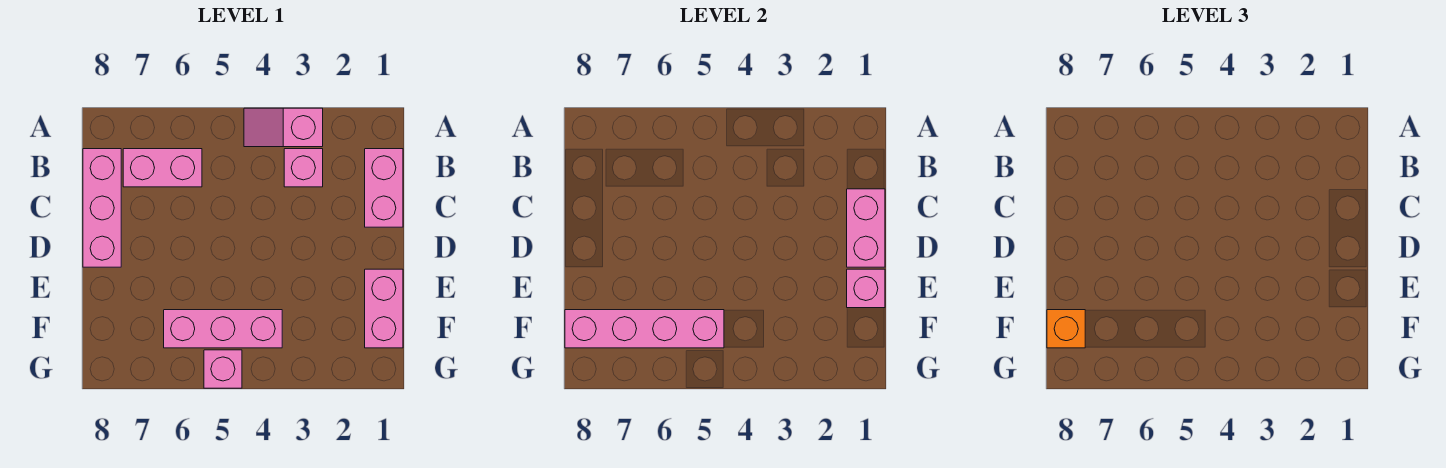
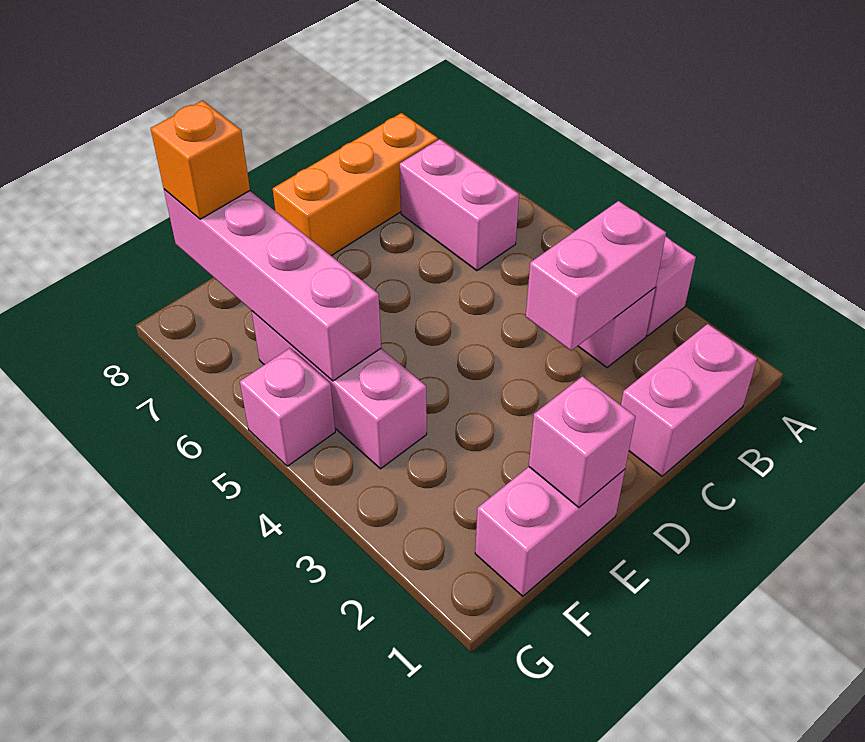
pink brick B8:D8 level 1 -> orange brick B8:D8 level 1
pink brick C1:D1 level 2 -> pink brick B3:C3 level 2

